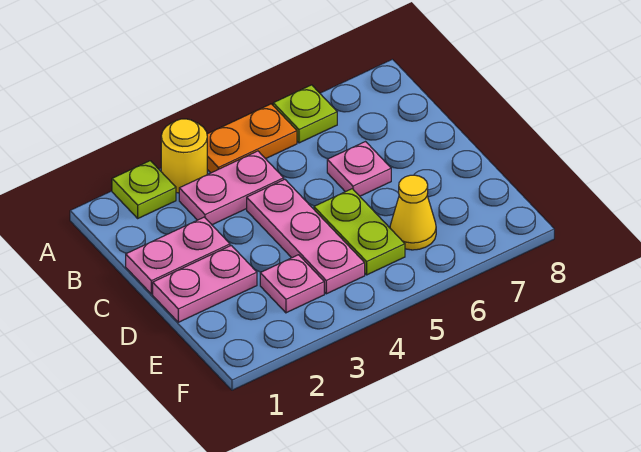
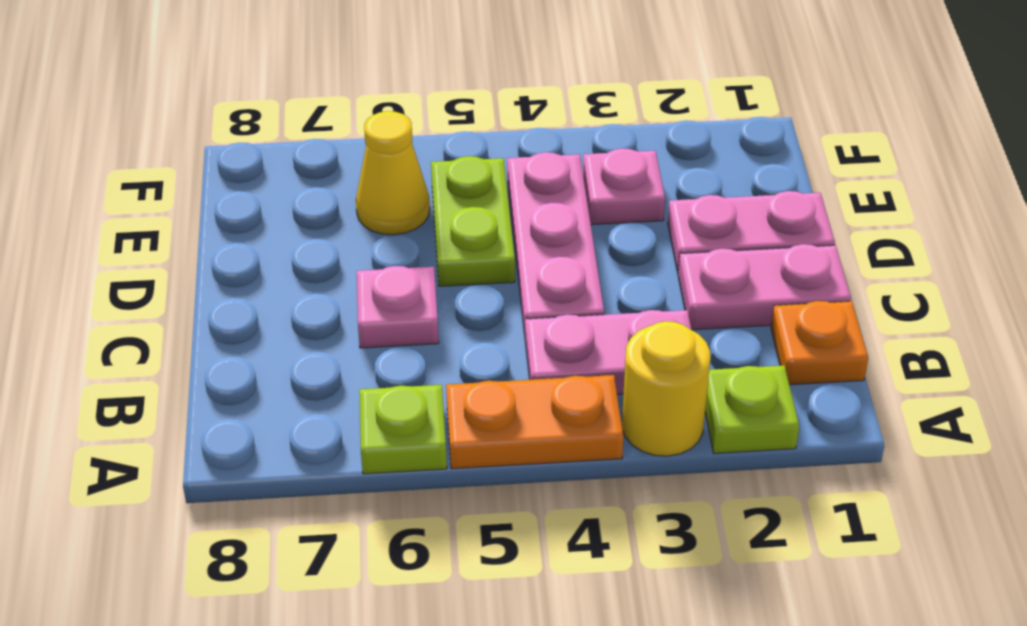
none -> orange plate B1 level 1

